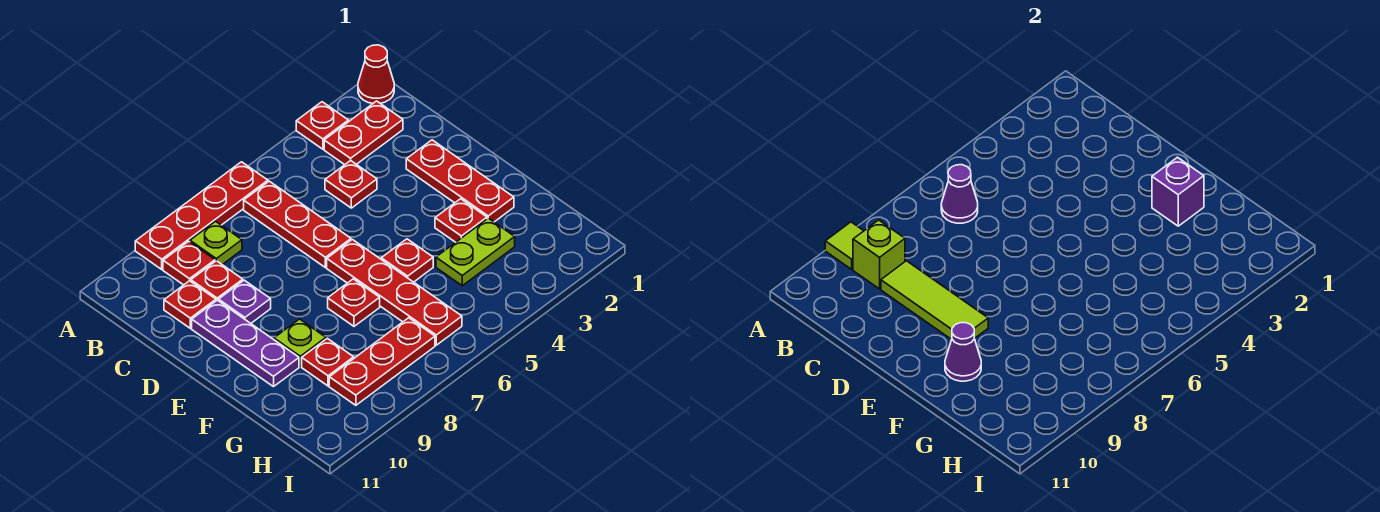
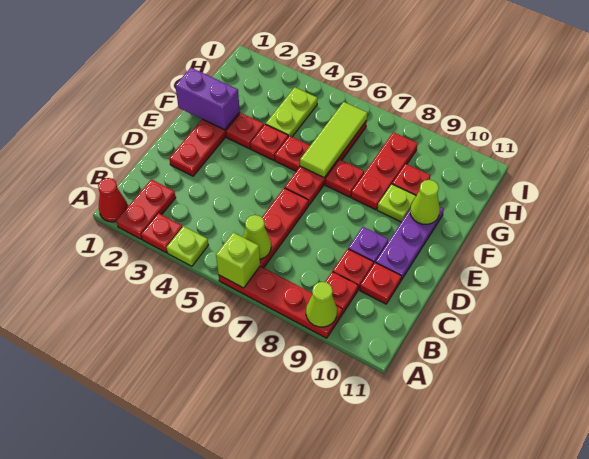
lime tile A9 level 2 -> lime cone A9 level 2
red plate B2:B3 level 1 -> red plate A2:B2 level 1
purple cone B6 level 2 -> lime cone B6 level 2
lime plate B8 level 1 -> lime plate A4 level 1
lime brick B9 level 2 -> lime brick A6 level 2
red plate C4 level 1 -> red plate F4 level 1
lime tile C9:E9 level 2 -> lime tile F6:H6 level 2
purple brick F2 level 2 -> purple brick F1:F2 level 2
purple cone F10 level 2 -> lime cone F10 level 2
lime plate G3:G4 level 1 -> lime plate G4:H4 level 1
red plate H7:H9 level 1 -> red plate F8:H8 level 1

